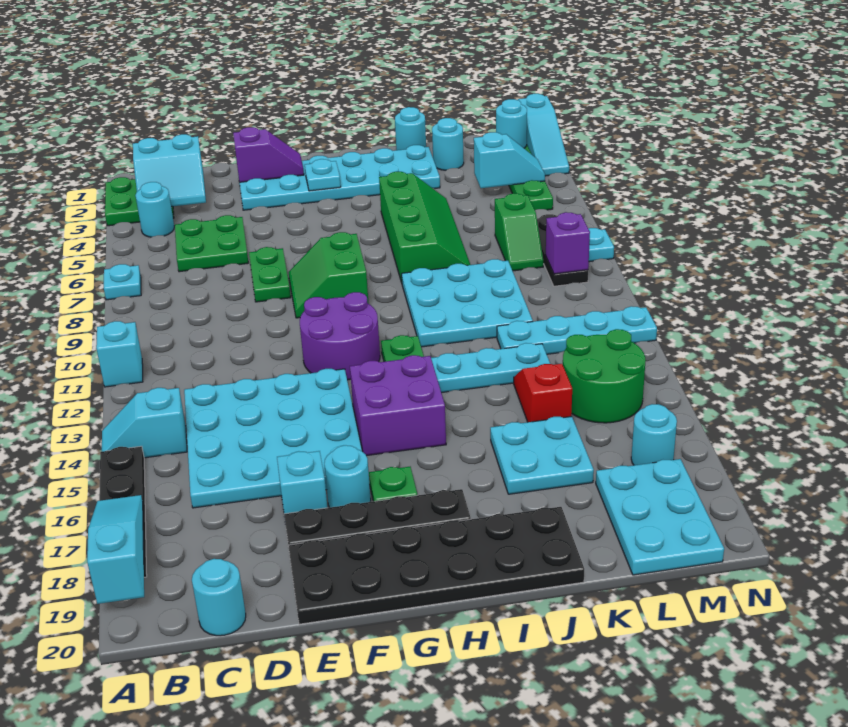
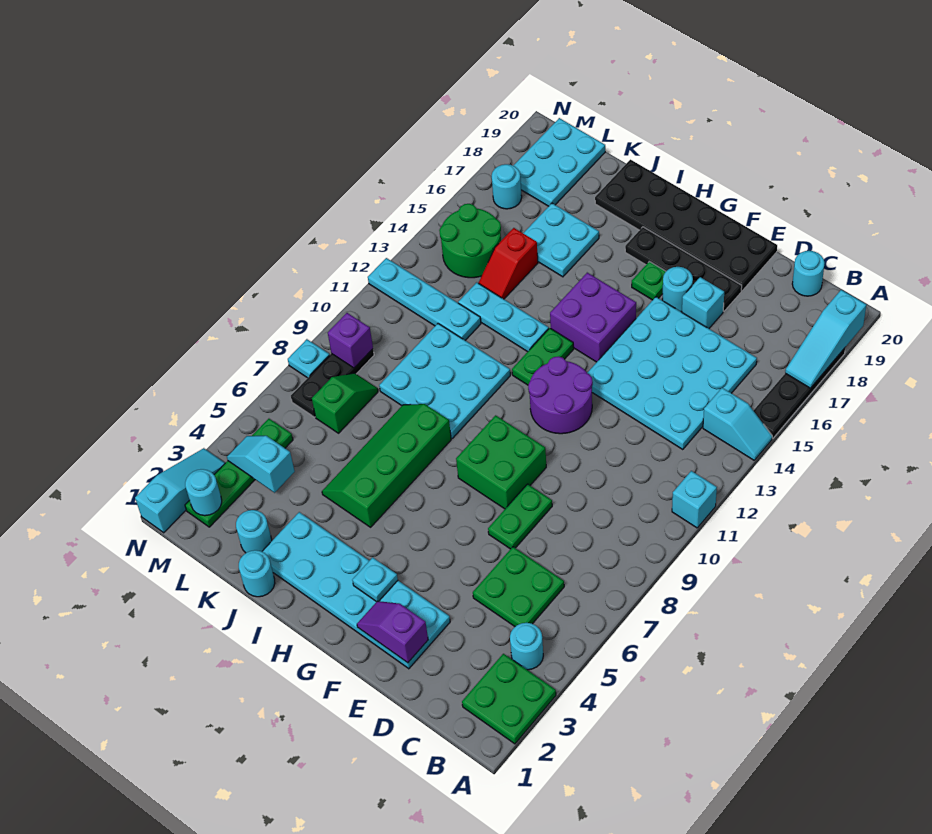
cyan plate A7 level 1 -> none
cyan slope B2:C3 level 2 top 2 -> none
green slope F8:G9 level 1 top G -> green brick F8:G9 level 1

